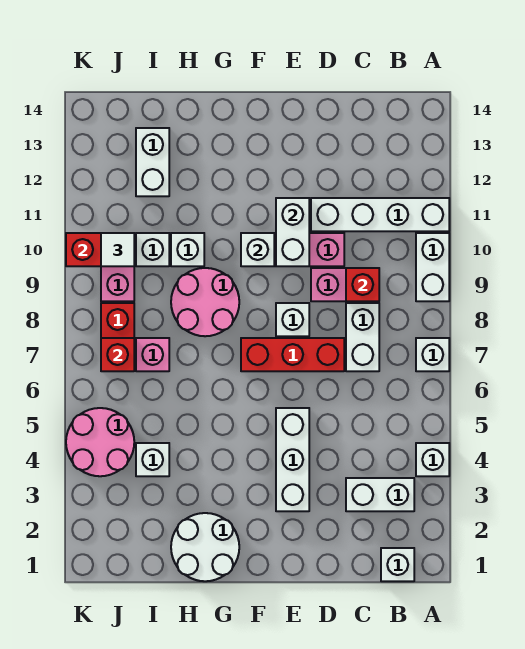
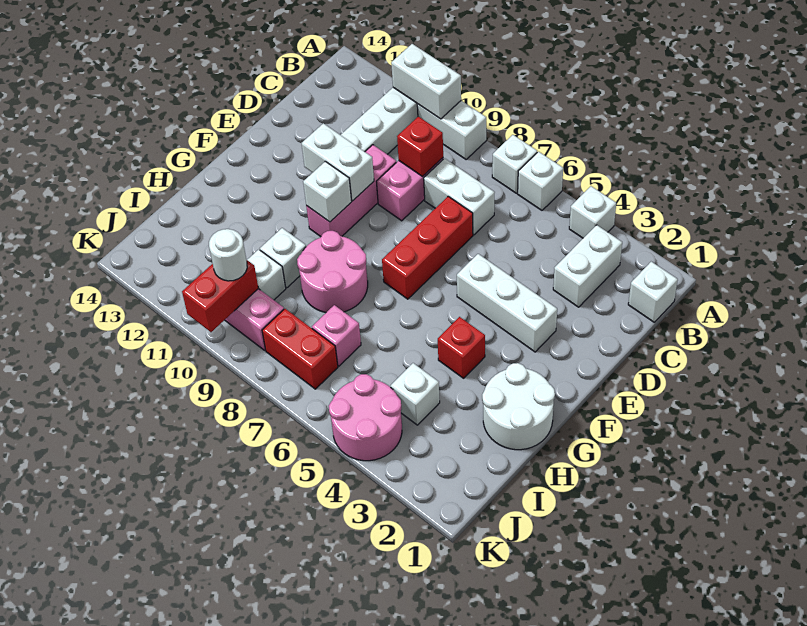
white brick E8 level 1 -> white brick A6 level 1
white brick I12:I13 level 1 -> white brick A10:A11 level 2
red brick J7 level 2 -> red brick G4 level 1
white tile J10 level 3 -> white round brick J10 level 3

